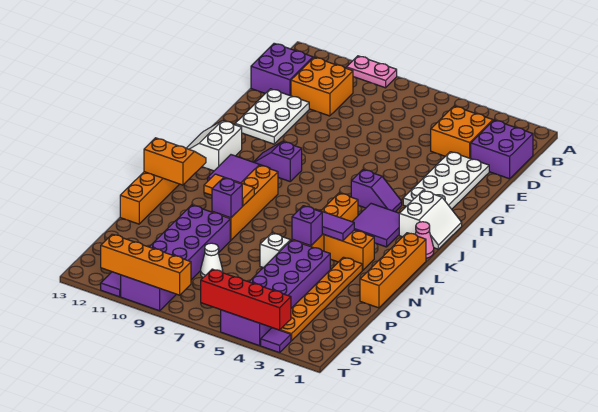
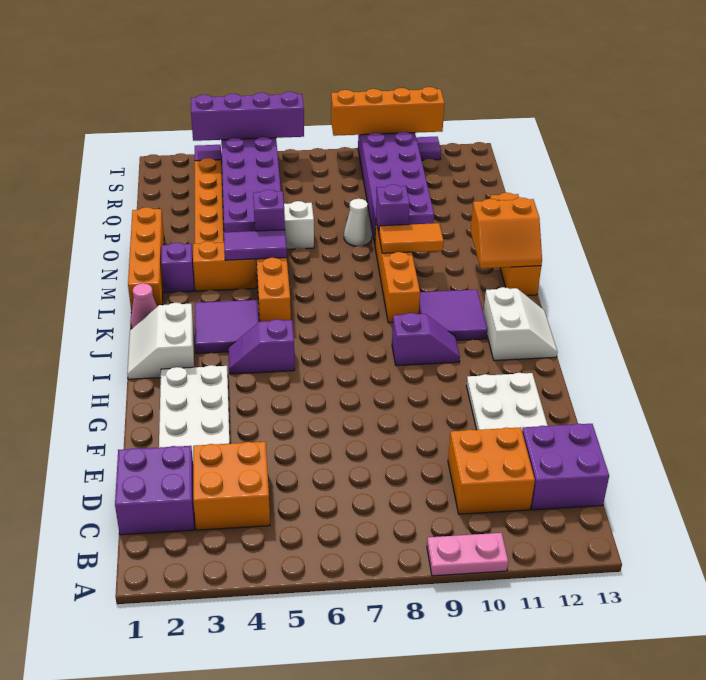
none -> purple brick M2 level 1
white cone Q8 level 1 -> white cone O8 level 1
red brick T3:T6 level 2 -> purple brick T3:T6 level 2

